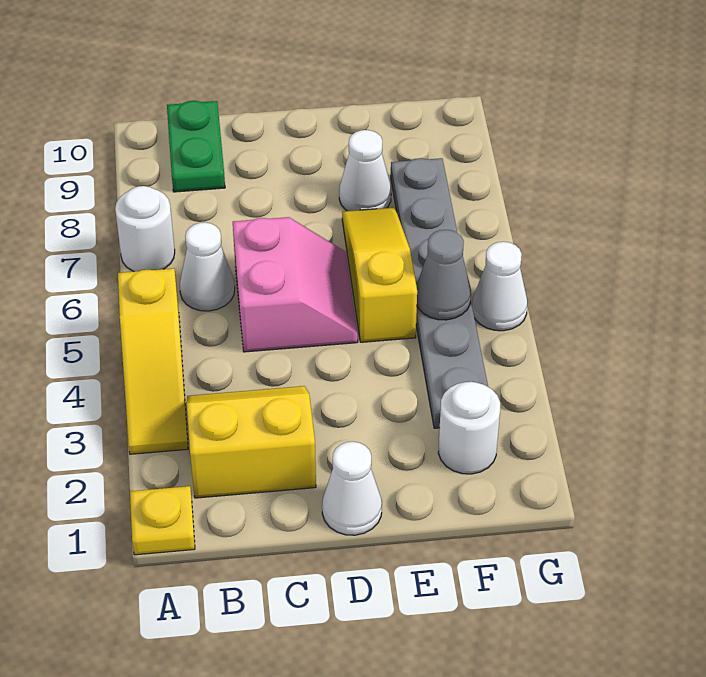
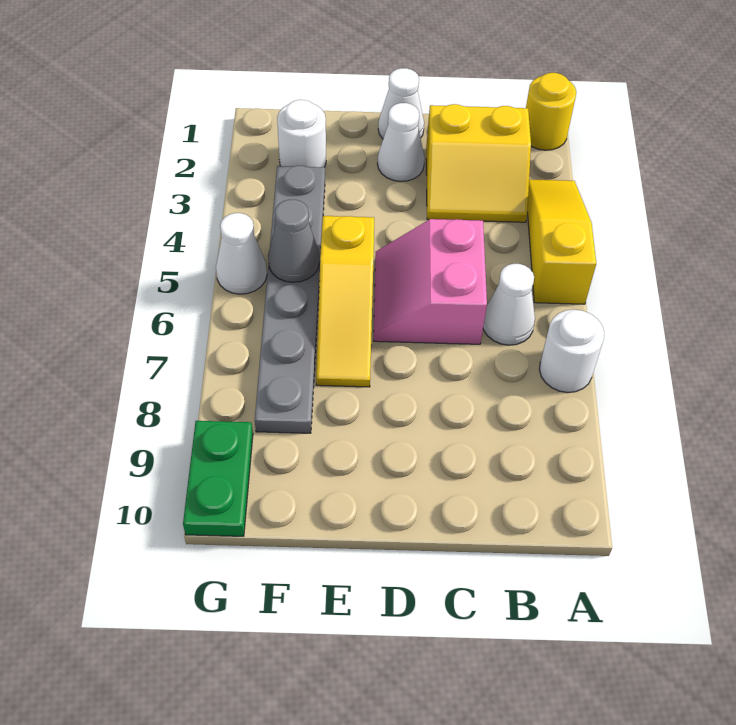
yellow plate A1 level 1 -> yellow round brick A1 level 1
green plate B9:B10 level 1 -> green plate G9:G10 level 1
white cone E8 level 1 -> white cone D2 level 1

